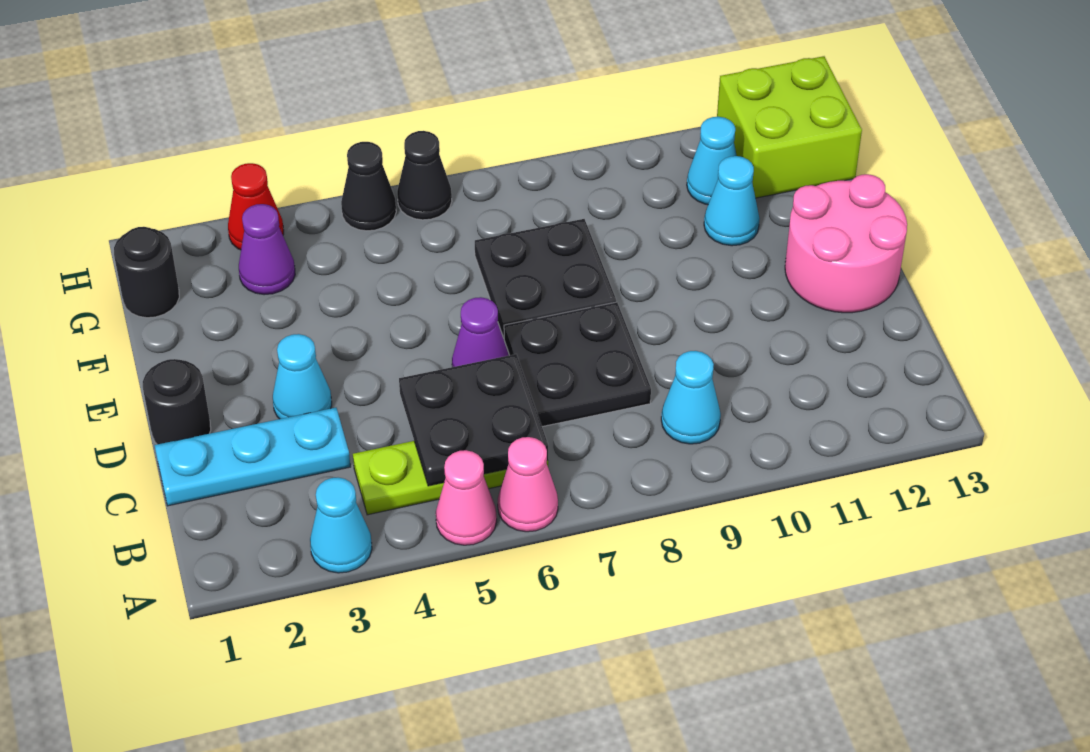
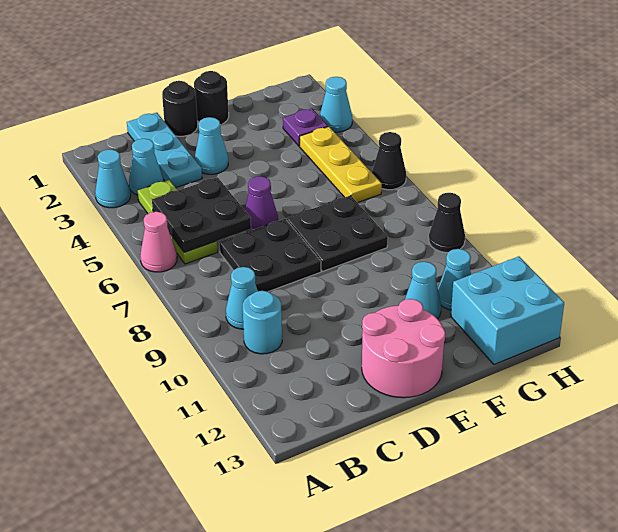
pink cone A5 level 1 -> none
none -> cyan cone B3 level 1
none -> cyan round brick B10 level 1
black round brick G1 level 1 -> black round brick E1 level 1
purple cone G3 level 1 -> purple plate G3 level 1
none -> yellow plate G4:G6 level 1
lime brick G12:H13 level 1 -> cyan brick G12:H13 level 1
red cone H3 level 1 -> cyan cone H3 level 1
black cone H5 level 1 -> black cone H9 level 1

